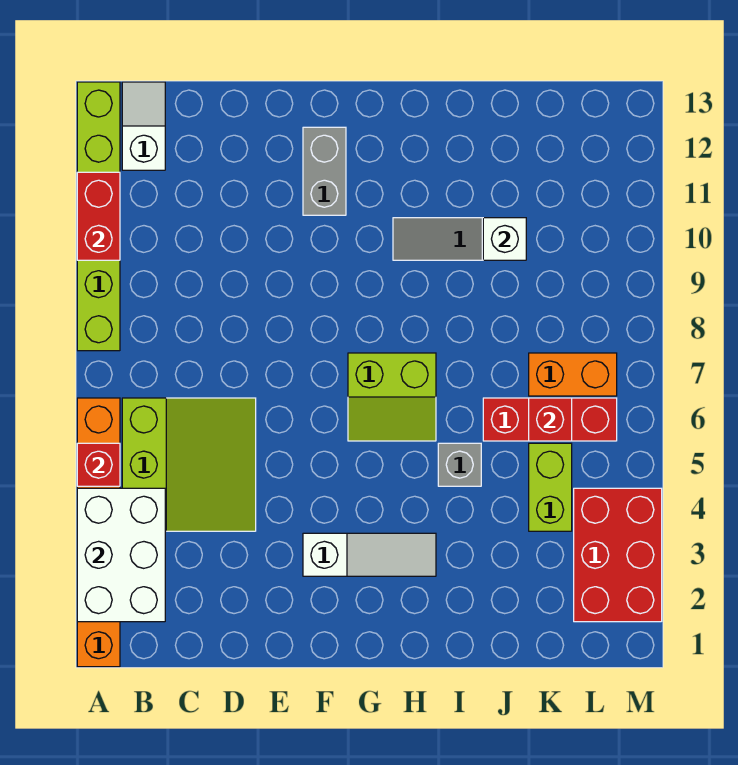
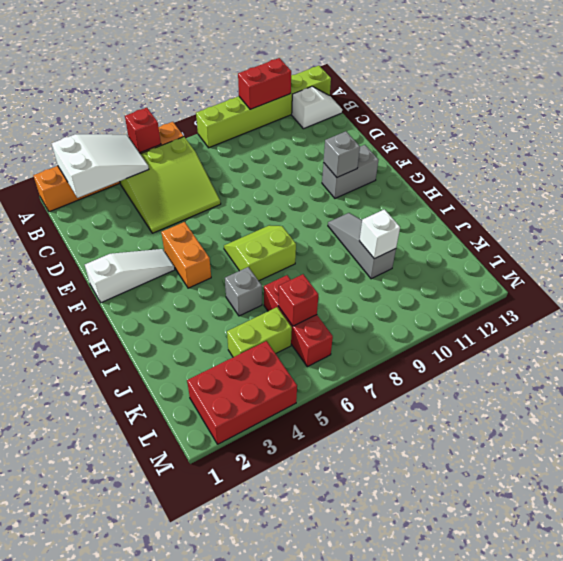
white brick A2:B4 level 2 -> white slope A2:B4 level 2 top 2
white slope F3:H3 level 1 top F -> white slope F1:F3 level 1 top 1
none -> grey brick F11 level 2
lime slope G6:H7 level 1 top 7 -> lime slope G6:H7 level 1 top H
orange brick K7:L7 level 1 -> orange brick F4:G4 level 1

